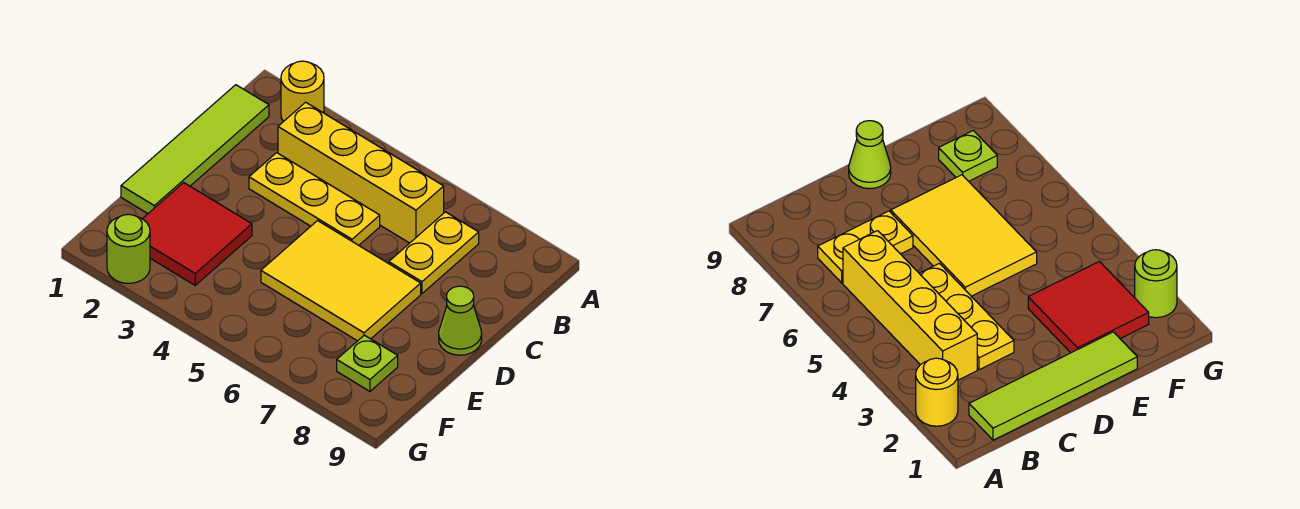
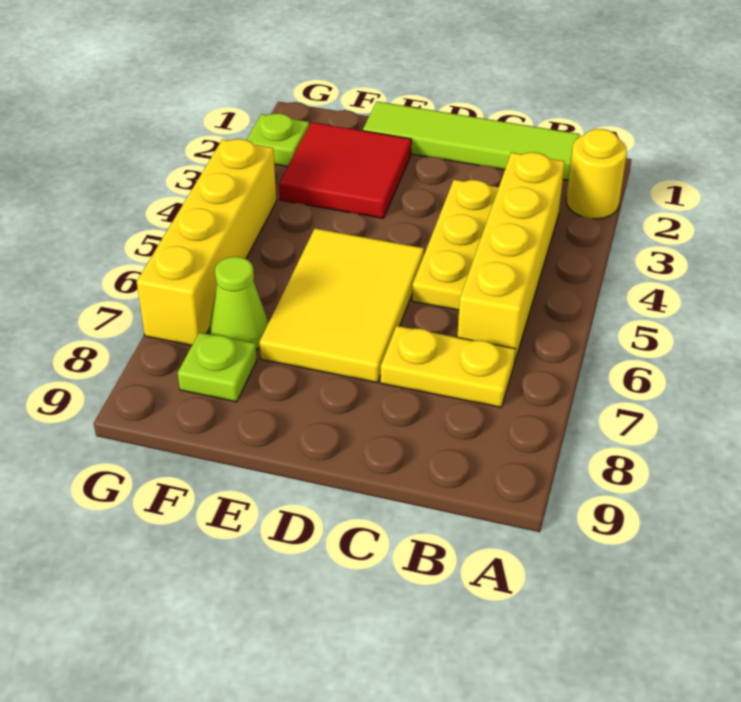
lime cone D9 level 1 -> lime cone F7 level 1
lime round brick G2 level 1 -> lime plate G2 level 1
none -> yellow brick G4:G7 level 1

